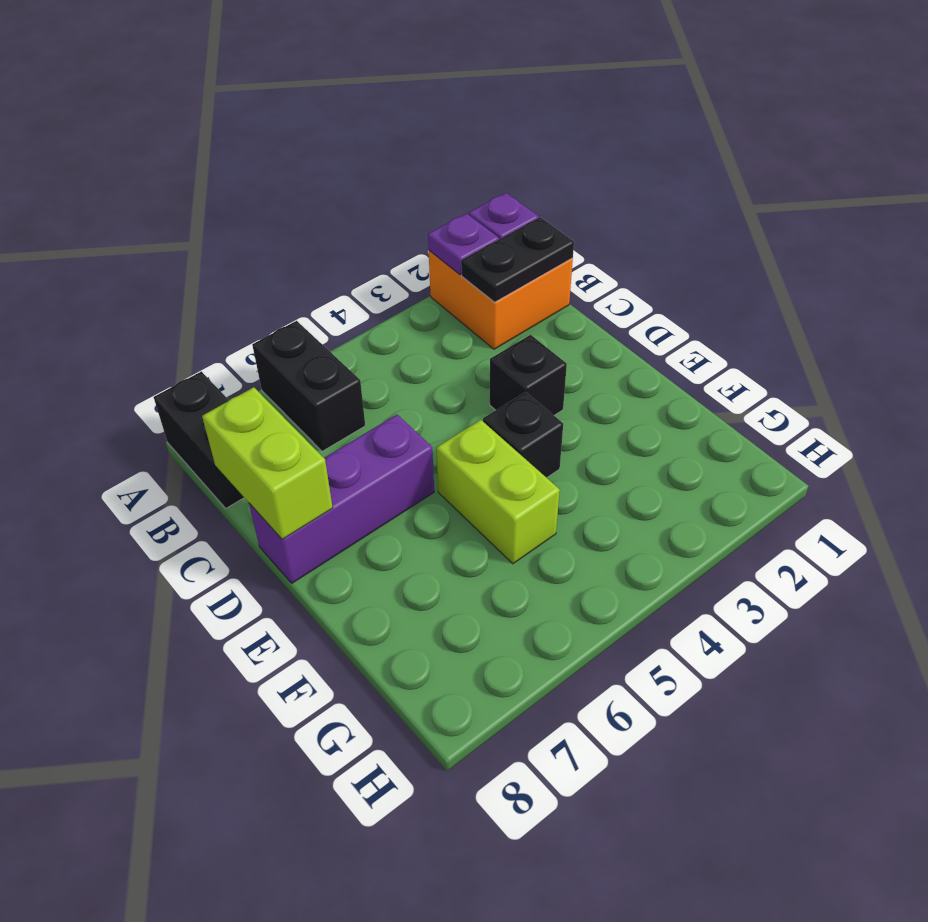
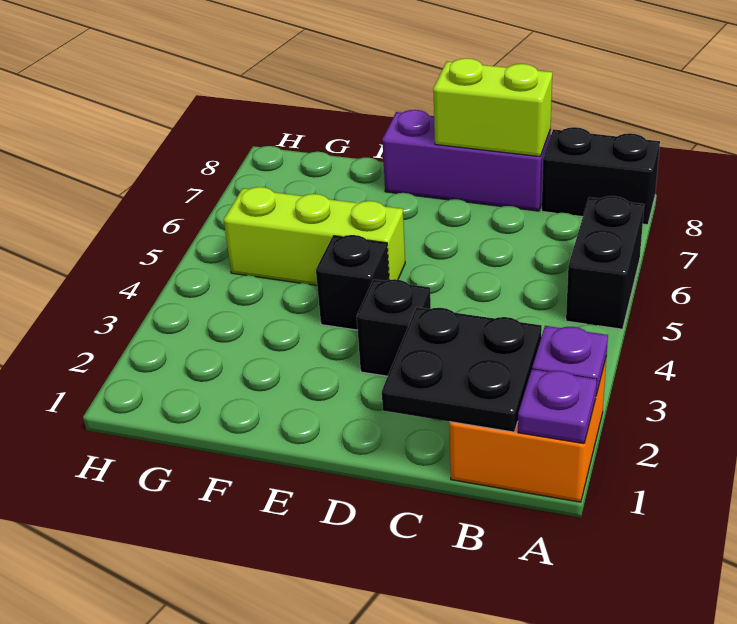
black brick A6:B6 level 1 -> black brick A5:A6 level 1
black plate B1:B2 level 2 -> black plate B1:C2 level 2
purple brick D6:D8 level 1 -> purple brick C8:E8 level 1
lime brick E5:F5 level 1 -> lime brick E5:G5 level 1

